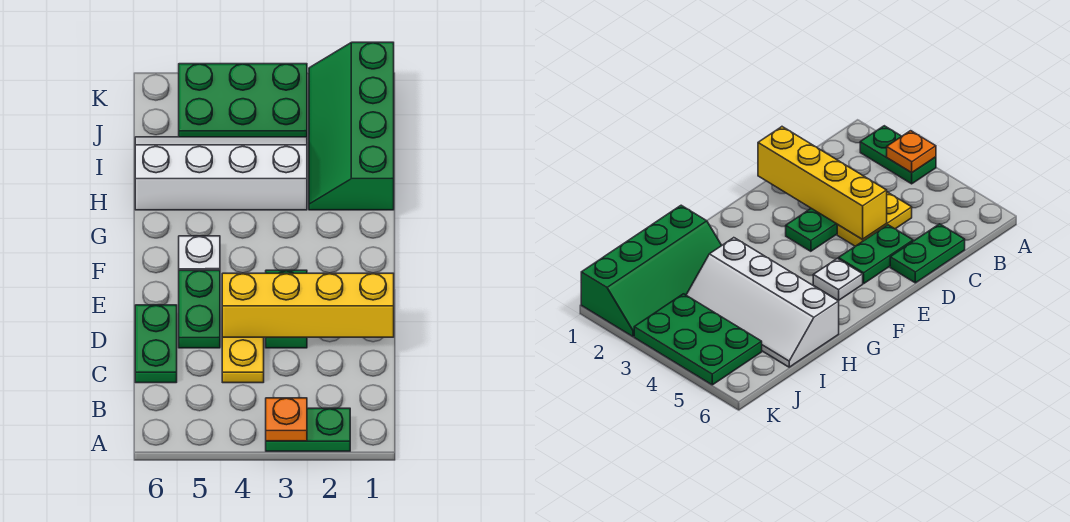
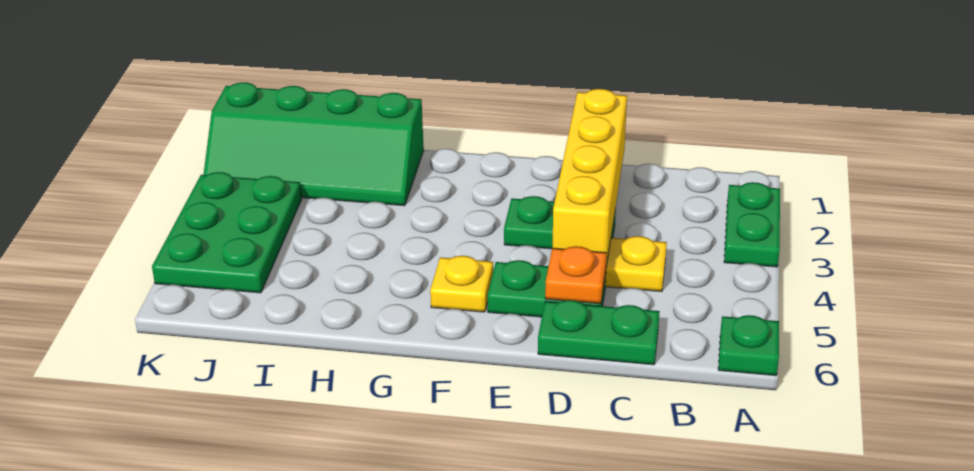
orange plate A3 level 2 -> orange plate D5 level 2
none -> green plate A6 level 1
white plate F5 level 1 -> yellow plate F5 level 1
white slope H3:I6 level 1 top H -> none

